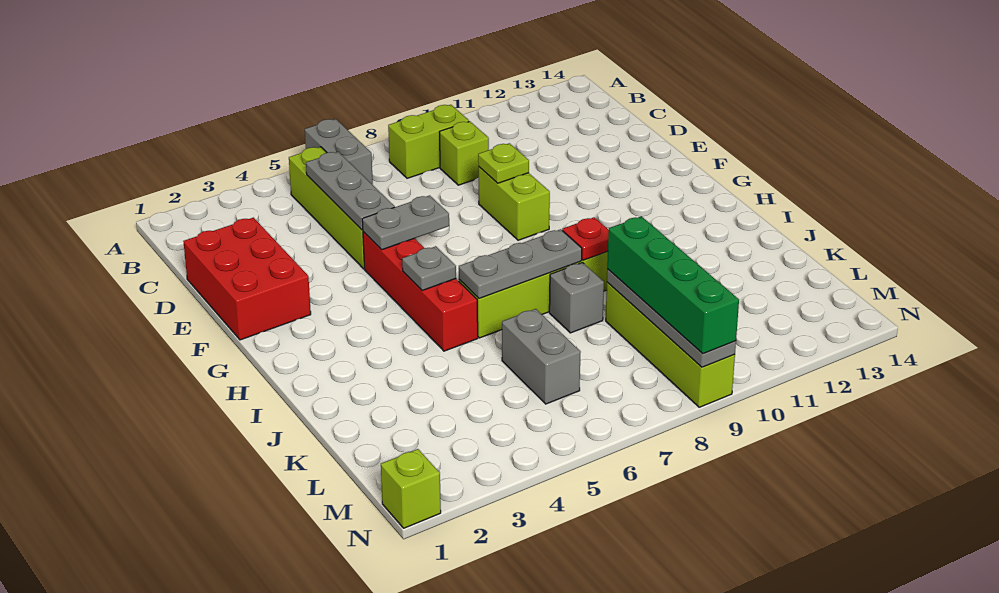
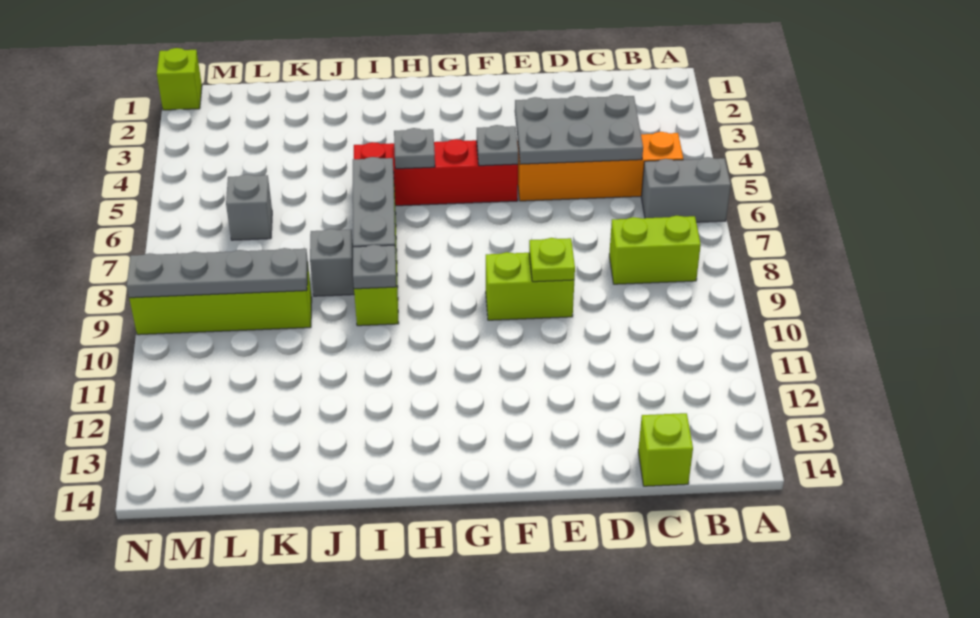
lime brick B5:E5 level 1 -> orange brick B5:E5 level 1
lime brick B8:B9 level 1 -> lime brick B8:C8 level 1
grey plate C5:E5 level 2 -> grey plate C4:E5 level 2
lime brick C9 level 1 -> lime brick C14 level 1
red brick D1:F2 level 1 -> none
grey plate F5:F6 level 2 -> grey plate F5 level 2
red plate I9 level 2 -> grey plate I9 level 2
grey brick K6:L6 level 1 -> grey brick L6 level 1
green brick K9:N9 level 3 -> none

